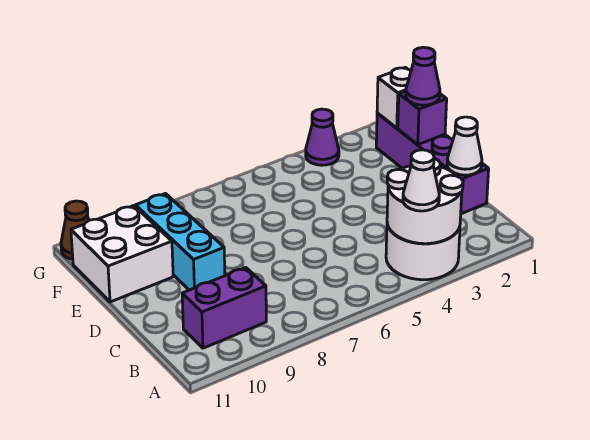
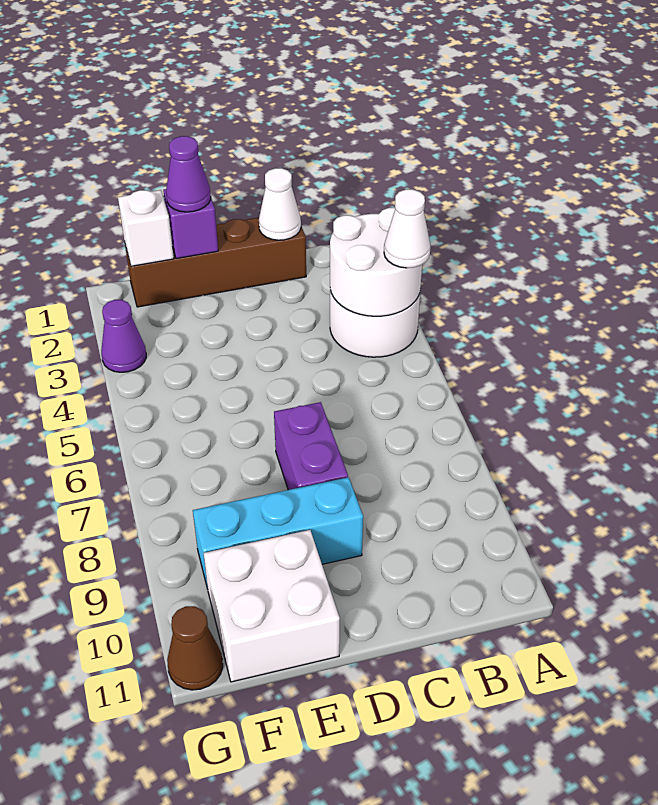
purple brick B9:B10 level 1 -> purple brick D7:D8 level 1
purple brick C1:F1 level 1 -> brown brick C1:F1 level 1

